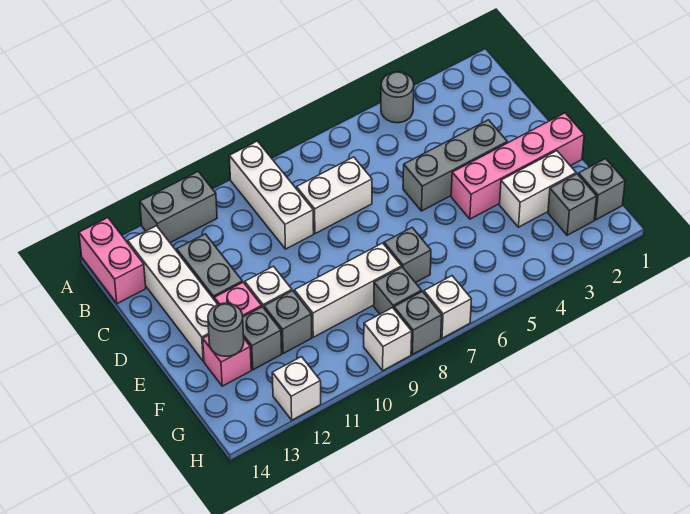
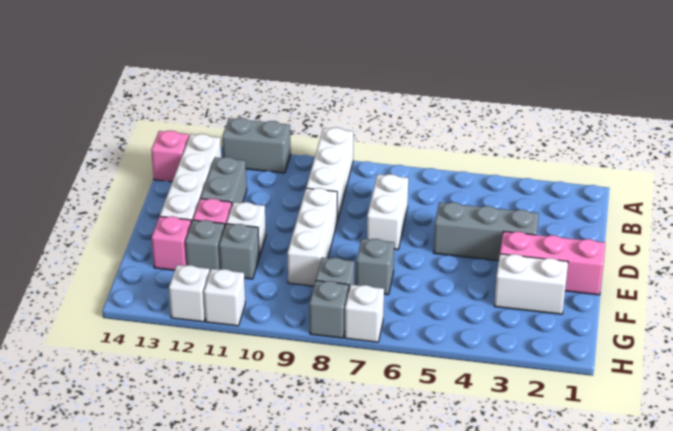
grey round brick A4 level 1 -> none
pink brick A14:B14 level 1 -> pink brick B14 level 1
white brick C7:C8 level 1 -> white brick C7:D7 level 1
pink brick E1:E4 level 1 -> pink brick E1:E3 level 1
white brick F8:F10 level 1 -> white brick D9:F9 level 1
grey round brick F13 level 2 -> none
grey brick G1 level 1 -> none
grey brick G2 level 1 -> none
white brick H9 level 1 -> white brick H11 level 1

